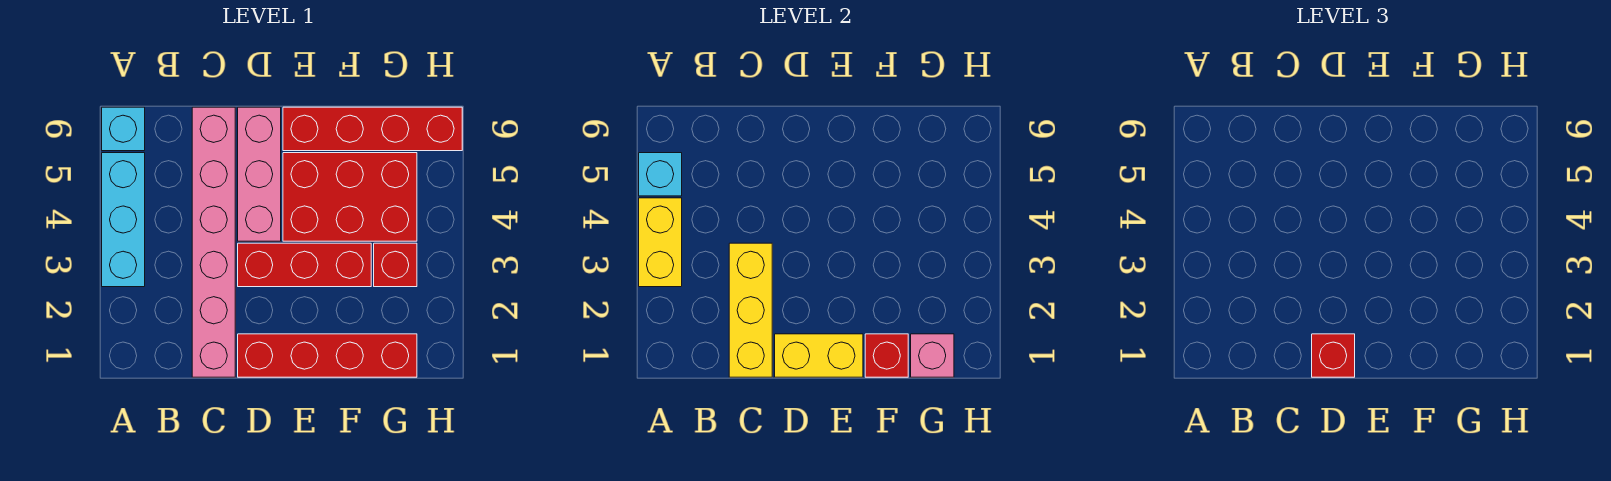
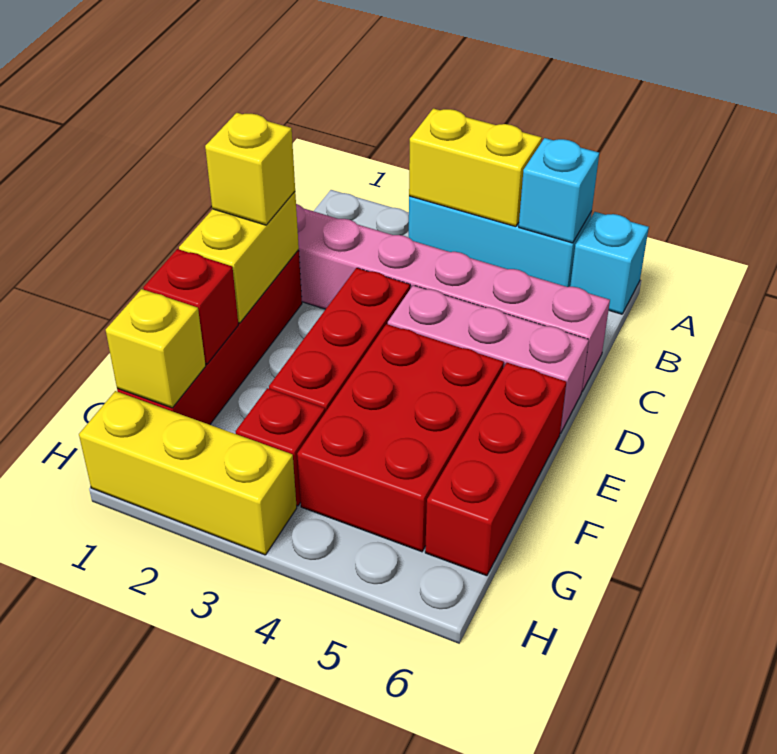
yellow brick C1:C3 level 2 -> yellow brick H1:H3 level 1
red brick D1 level 3 -> yellow brick D1 level 3
red brick E6:H6 level 1 -> red brick E6:G6 level 1
pink brick G1 level 2 -> yellow brick G1 level 2

